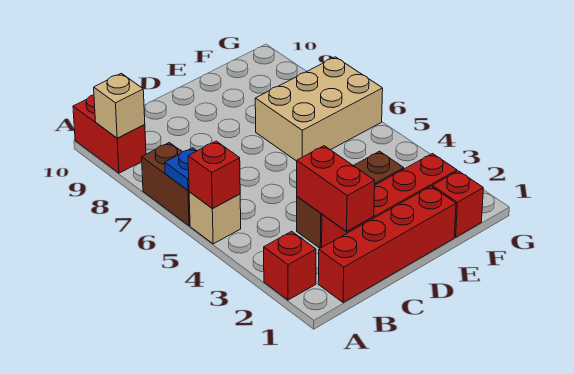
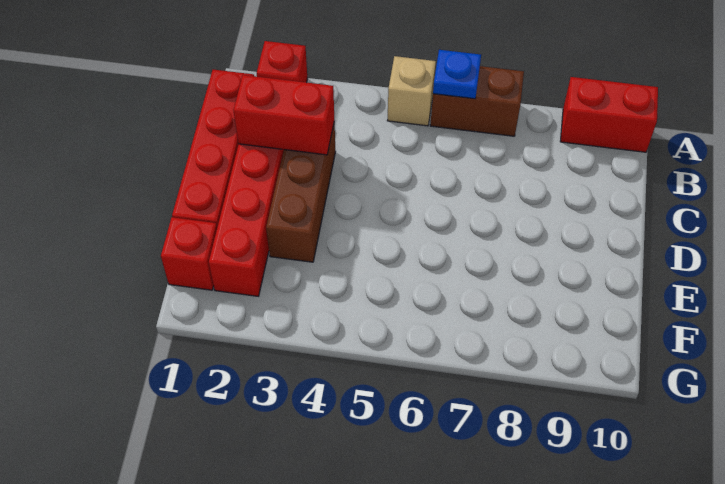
red brick A5 level 2 -> none
tan brick A9 level 2 -> none
tan brick E6:G7 level 1 -> none

